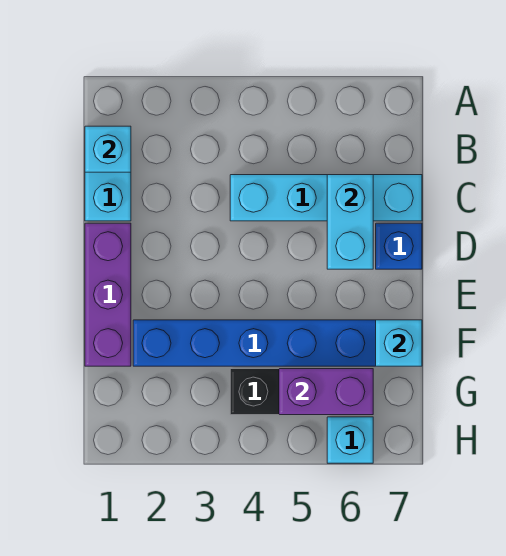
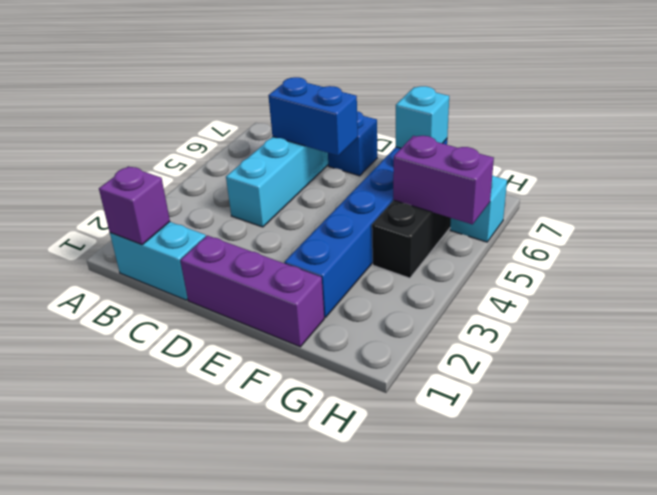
cyan brick B1 level 2 -> purple brick B1 level 2
cyan brick C6:D6 level 2 -> blue brick C6:D6 level 2
purple brick G5:G6 level 2 -> purple brick G5:H5 level 2

